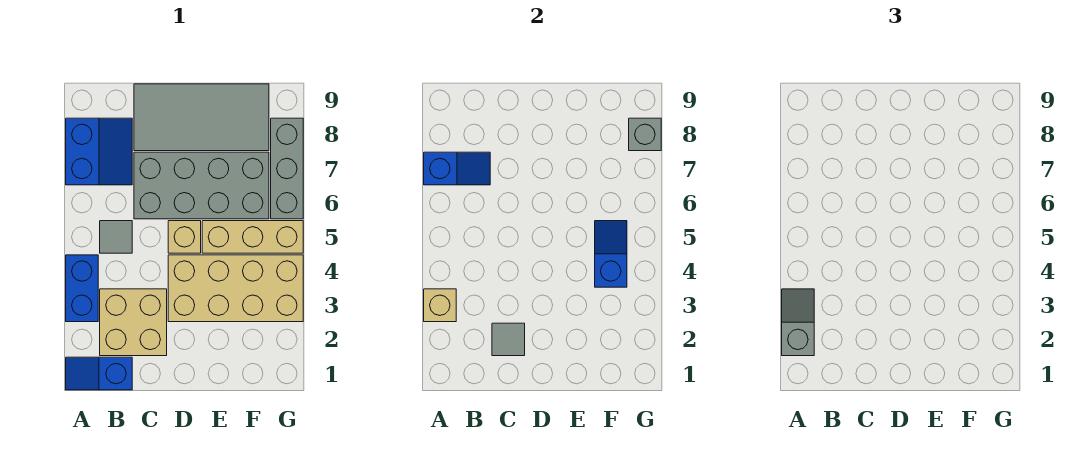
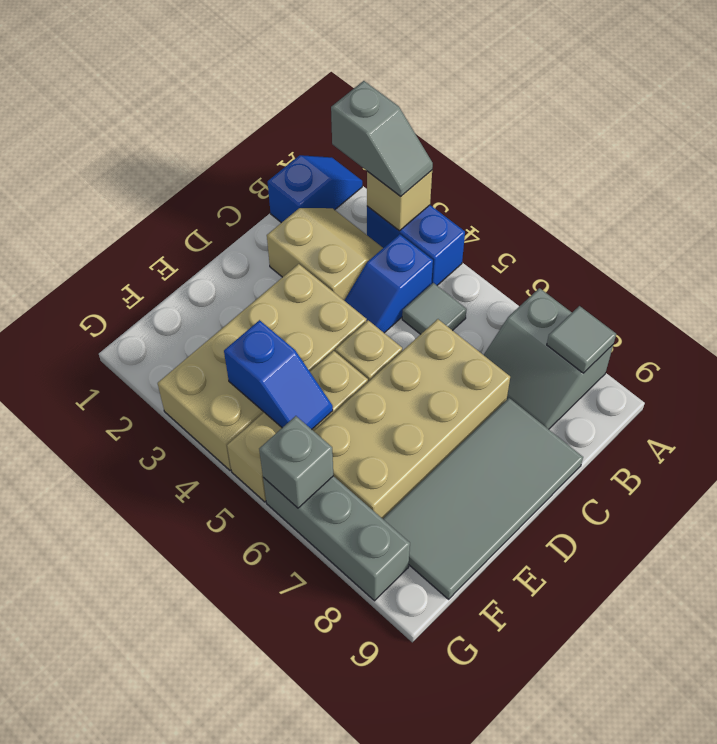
blue slope A7:B8 level 1 top A -> grey slope A7:B8 level 1 top A
blue slope A7:B7 level 2 top A -> blue slope B4:C4 level 1 top B
tan brick B2:C3 level 1 -> tan slope B2:C3 level 1 top C
grey tile C2 level 2 -> grey tile A8 level 2
grey brick C6:F7 level 1 -> tan brick C6:F7 level 1
grey brick G8 level 2 -> grey brick G6 level 2

